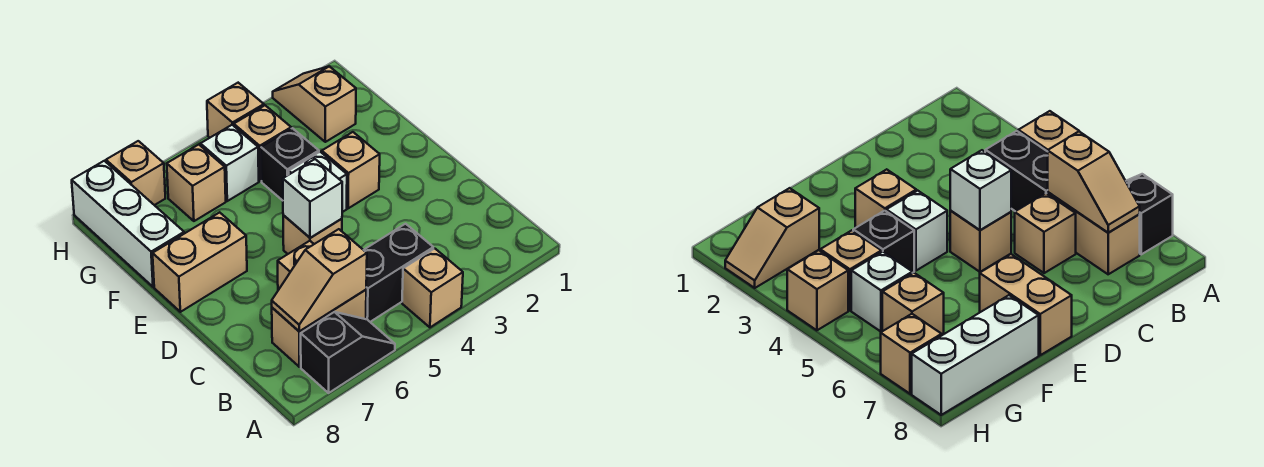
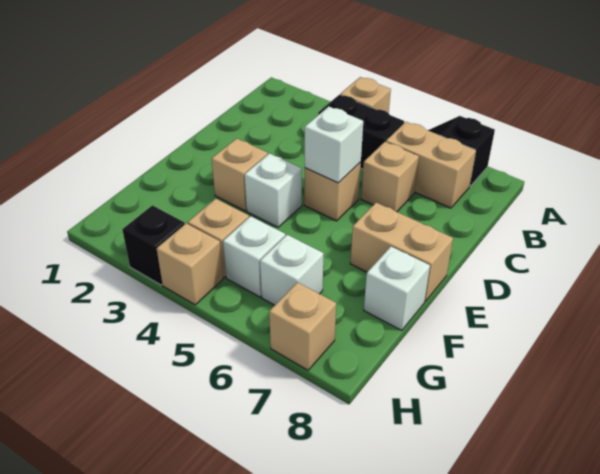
tan slope B6:B7 level 2 top 6 -> none
black brick F4 level 1 -> black brick H3 level 1
white brick F8:H8 level 1 -> white brick F8 level 1
tan slope G2:H2 level 1 top G -> none
tan brick G6 level 1 -> white brick G6 level 1

